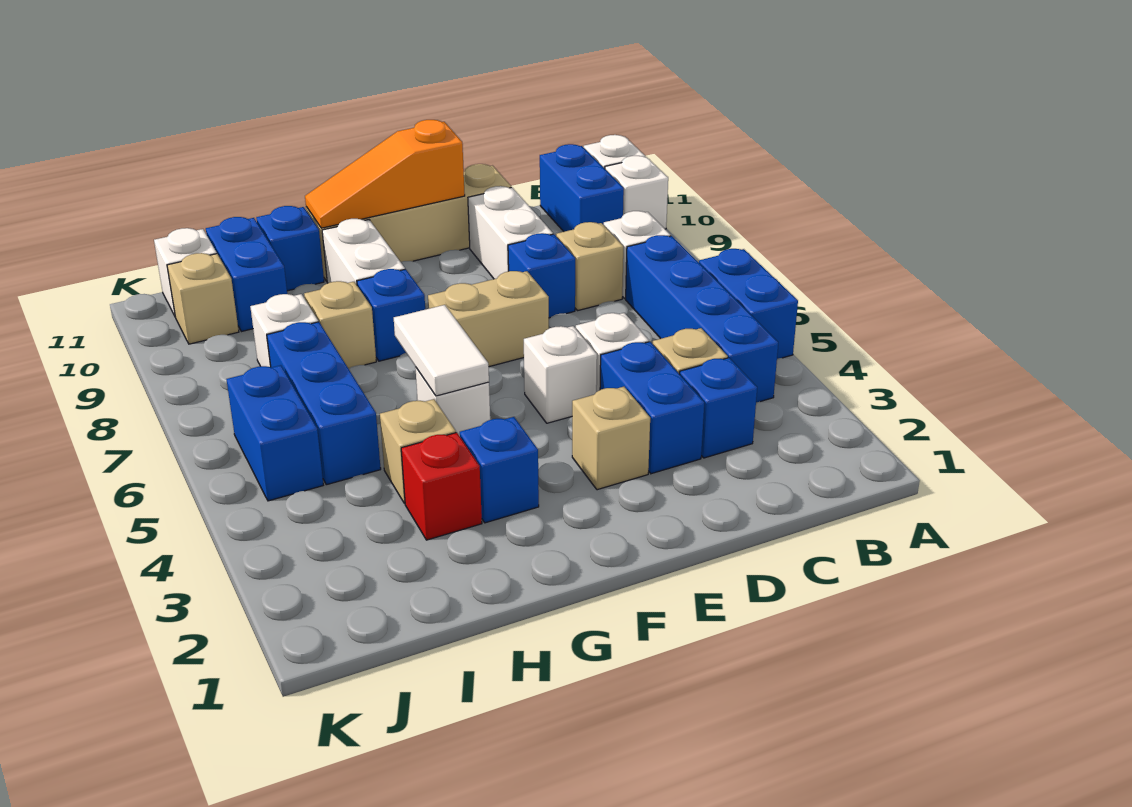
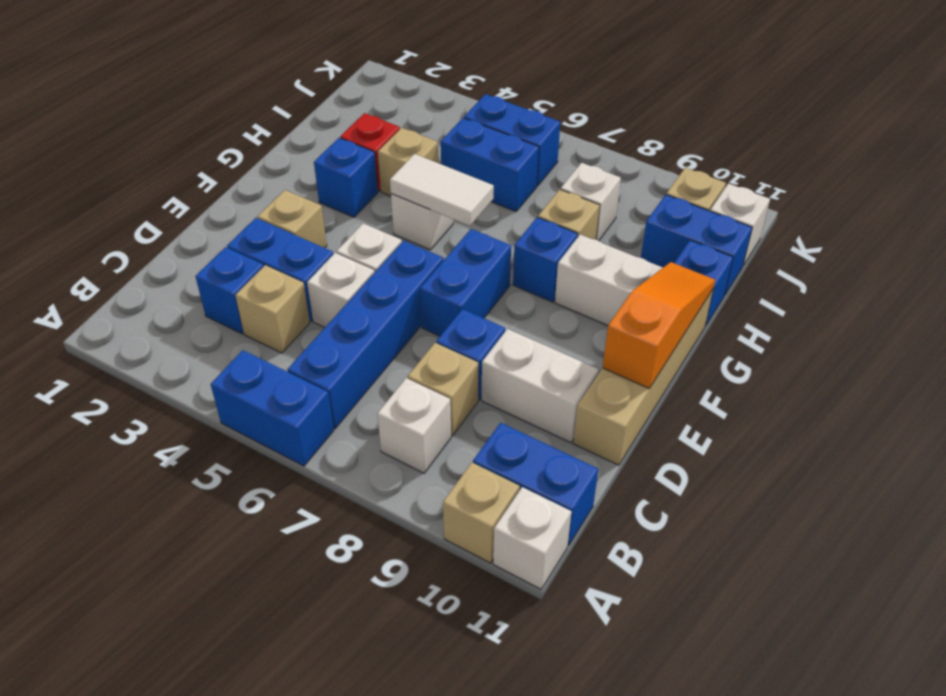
white brick A10 level 1 -> tan brick A10 level 1
blue brick B4:B7 level 1 -> blue brick B6:E6 level 1
tan brick E7:F7 level 1 -> blue brick E7:F7 level 1
blue brick I5:I7 level 1 -> blue brick I5:I6 level 1

